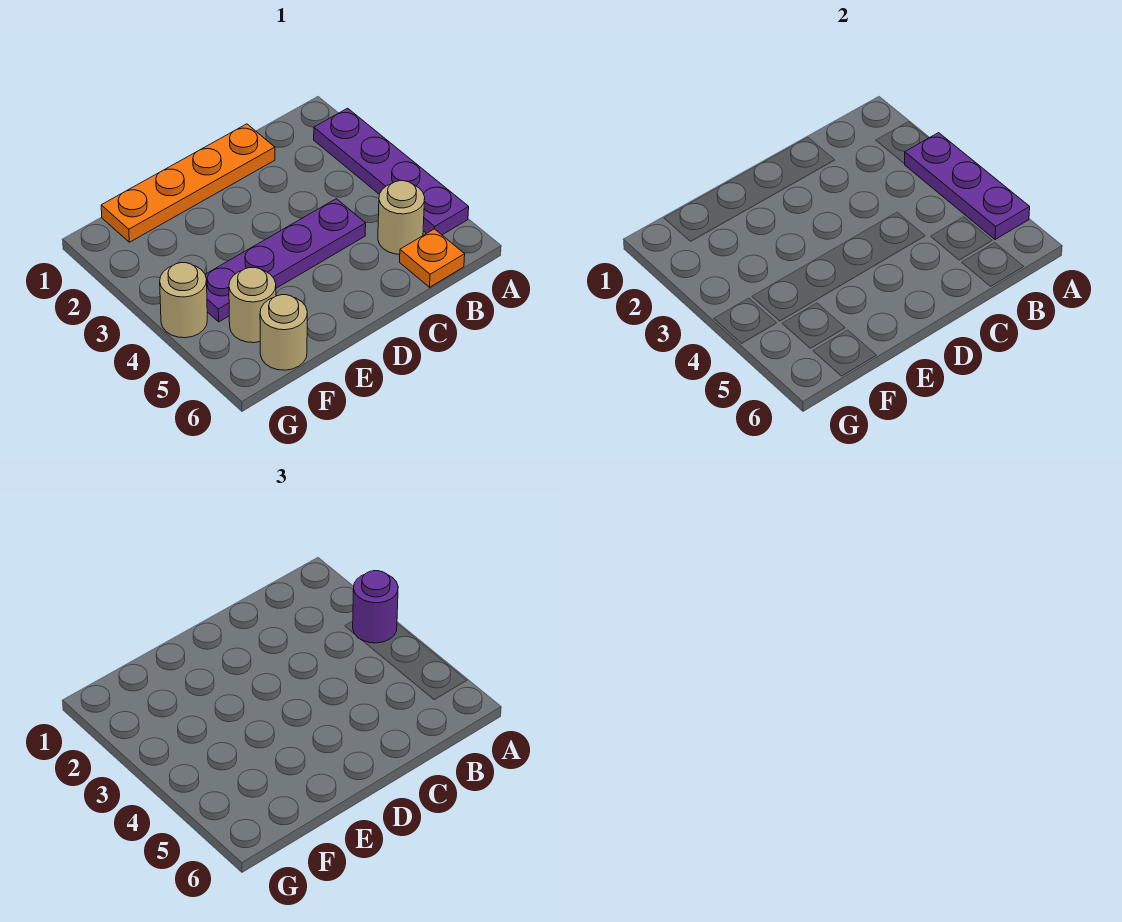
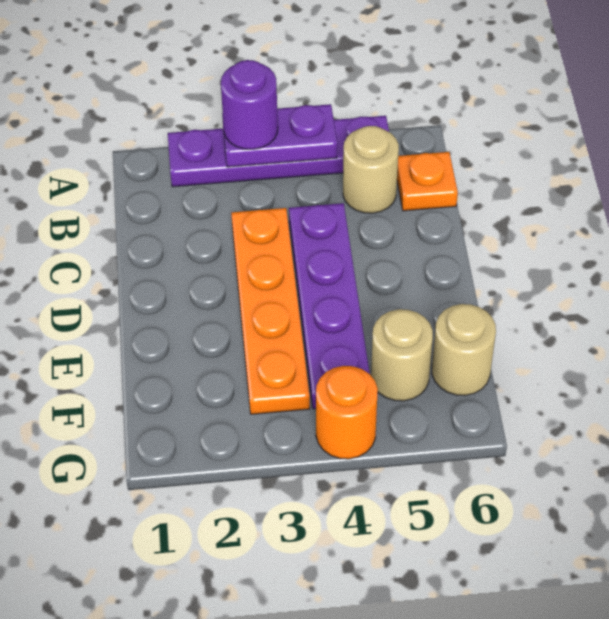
purple plate A3:A5 level 2 -> purple plate A3:A4 level 2
orange plate C1:F1 level 1 -> orange plate C3:F3 level 1
tan round brick G4 level 1 -> orange round brick G4 level 1

